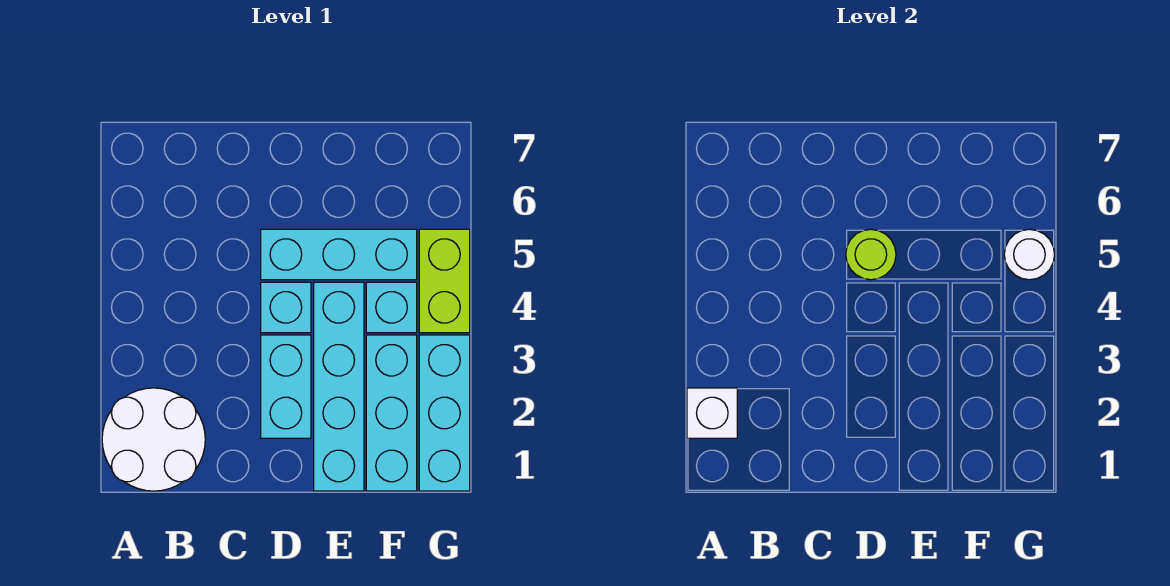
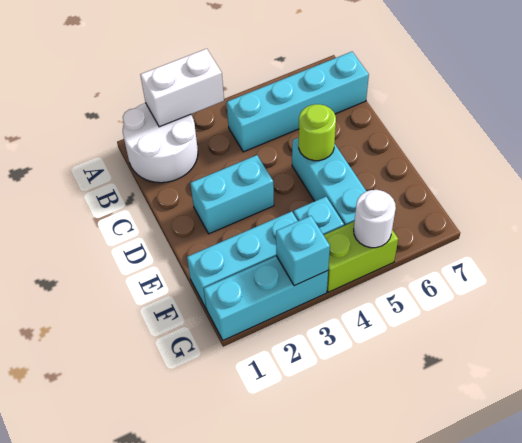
white brick A2 level 2 -> white brick A2:A3 level 2
cyan brick D4 level 1 -> cyan brick G3 level 2
cyan brick E1:E4 level 1 -> cyan brick B4:B7 level 1

